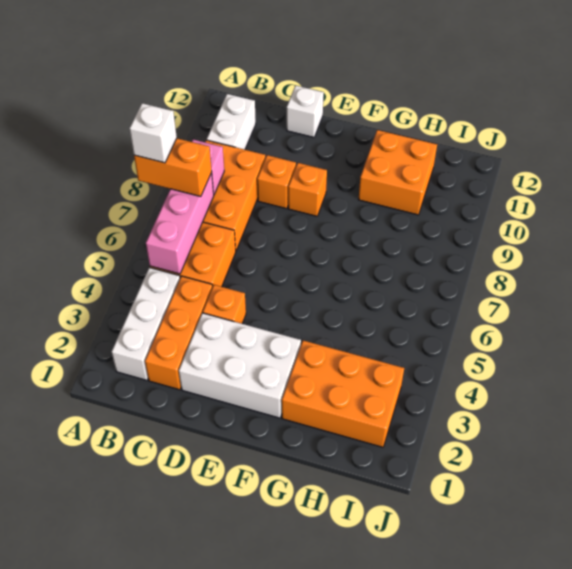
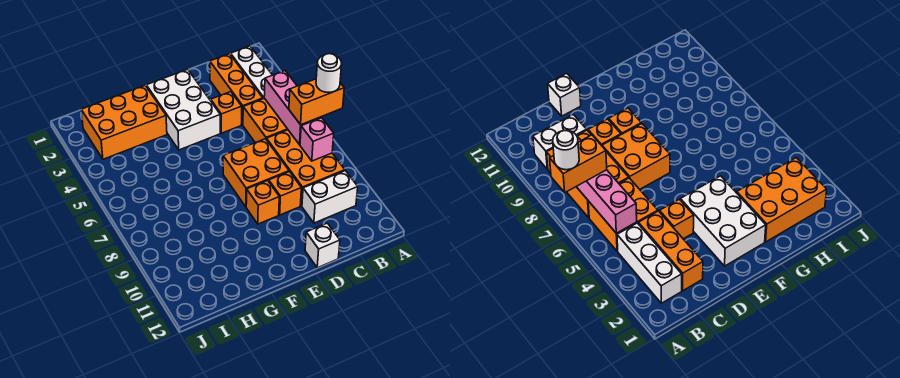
white brick A7 level 4 -> white round brick A7 level 4
white brick B10:B11 level 1 -> white brick B10:C10 level 1
white brick D2:F3 level 1 -> white brick E2:F4 level 1
orange brick G10:H11 level 1 -> orange brick D7:E8 level 1

